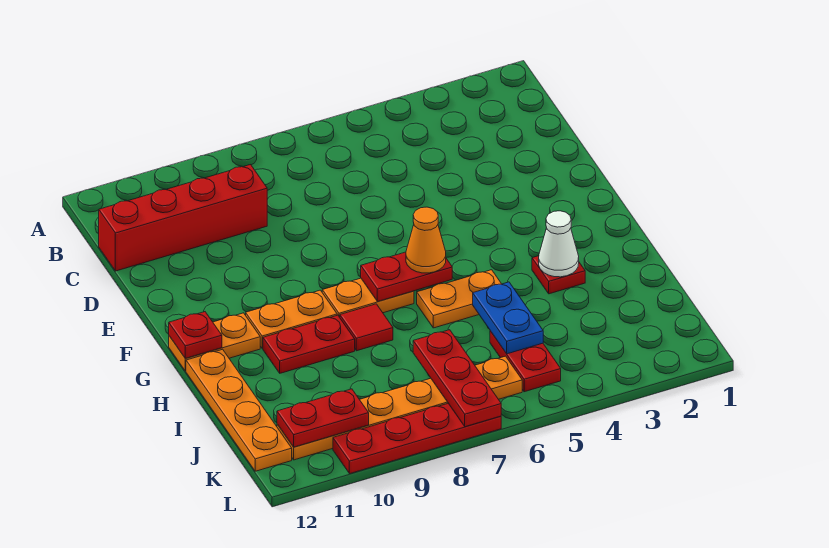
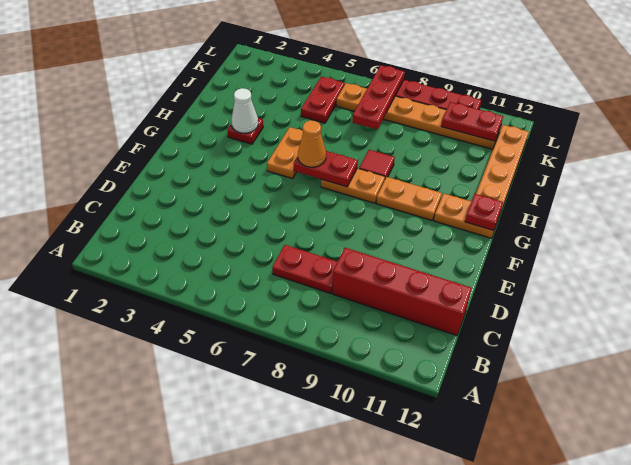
orange plate H5:H6 level 1 -> orange plate G5:H5 level 1
red plate H9:H10 level 1 -> red plate C7:C8 level 1
blue plate I5:J5 level 2 -> none

